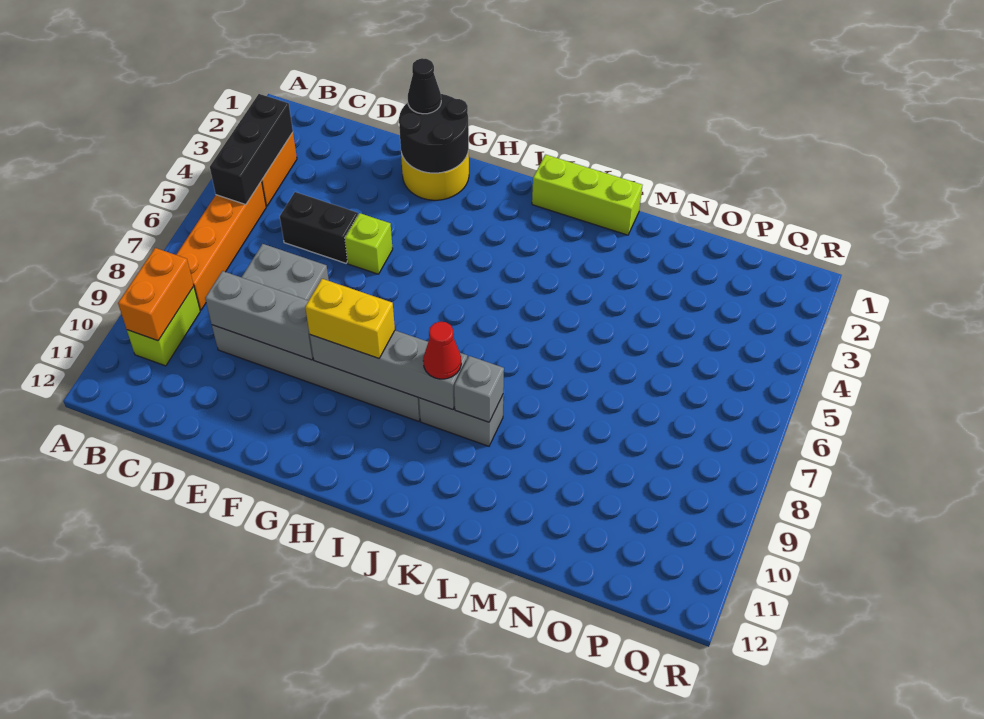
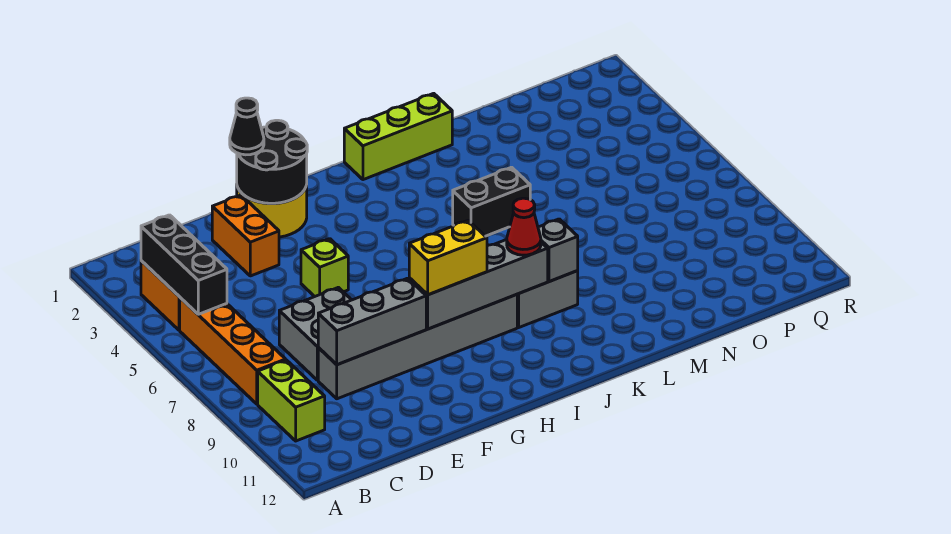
orange brick B9:B10 level 2 -> orange brick E2:E3 level 1
black brick D5:E5 level 1 -> black brick K5:L5 level 1

